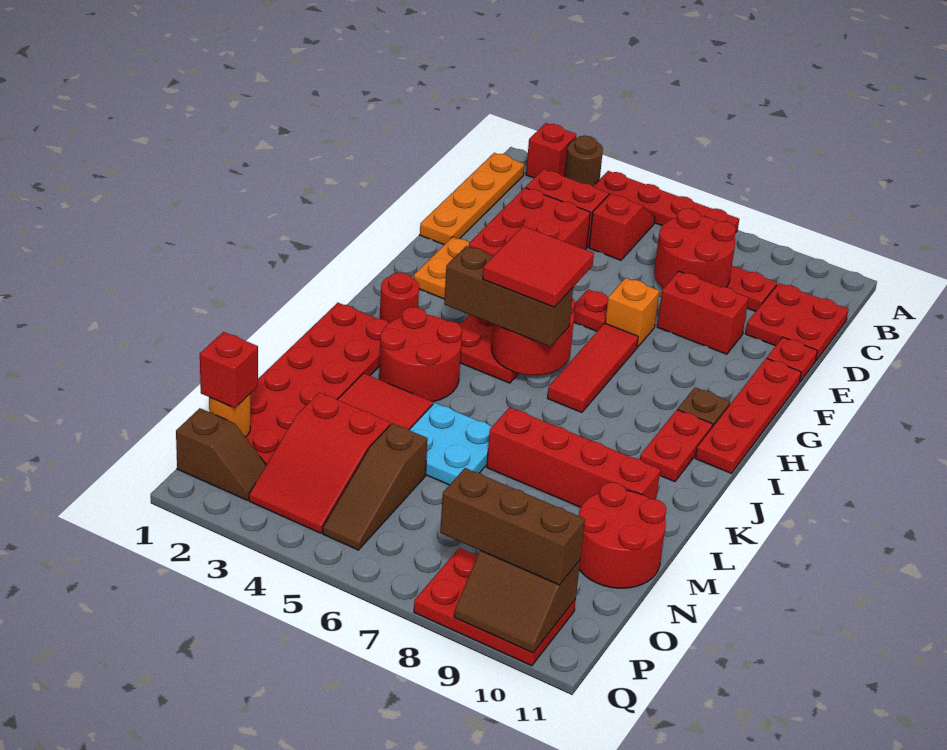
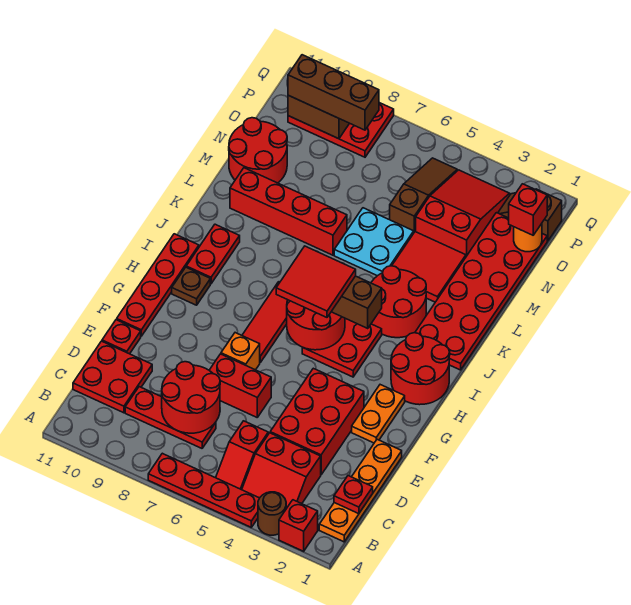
red brick E8:E9 level 1 -> red brick E6:E7 level 1
red plate F6 level 1 -> red plate C1 level 2
red round brick I2 level 1 -> red round brick H1:I2 level 1

